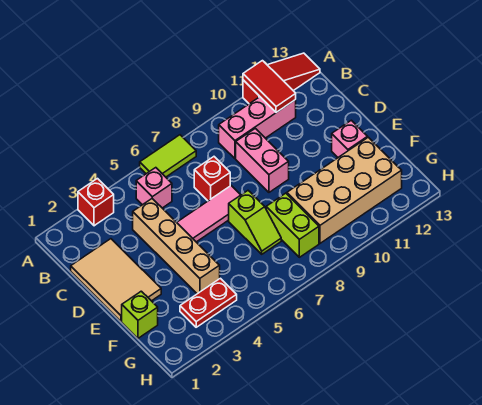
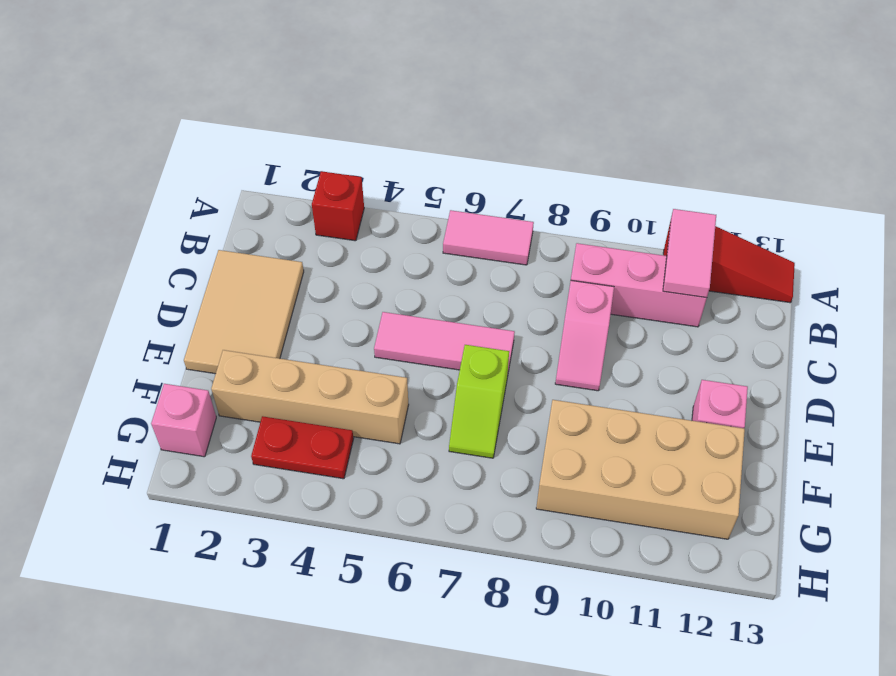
lime tile A6:A7 level 1 -> pink tile A6:A7 level 1
red tile A11:B11 level 2 -> pink tile A11:B11 level 2
pink brick B5 level 1 -> pink brick G1 level 1
tan brick C4:F4 level 1 -> tan brick F2:F5 level 1
red brick C7 level 1 -> none
pink brick C9:D9 level 1 -> pink slope C9:D9 level 1 top C
lime brick F1 level 1 -> none
lime brick F8:G8 level 1 -> none

